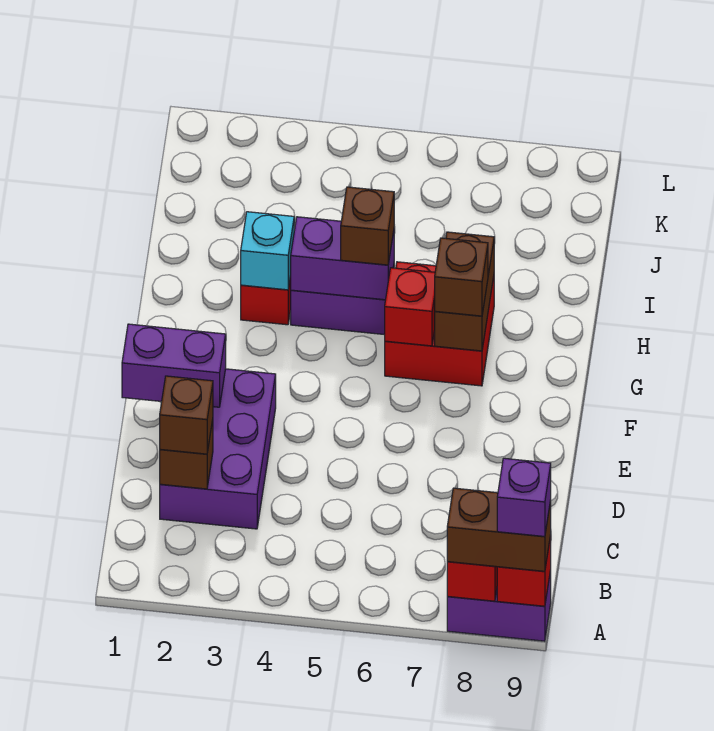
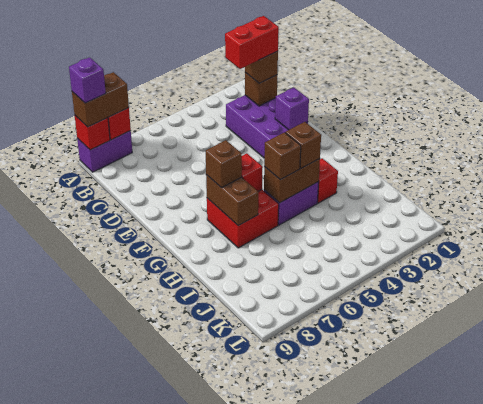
none -> red brick C2:C3 level 4
purple brick E1:E2 level 2 -> purple brick E2 level 2
cyan brick H3 level 2 -> none
purple brick H4:H5 level 2 -> brown brick H4:H5 level 2
none -> brown brick H4 level 3

